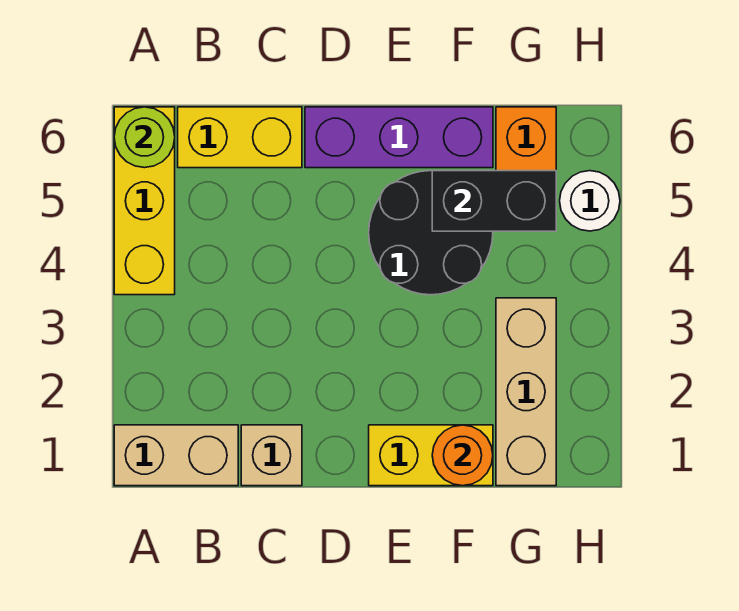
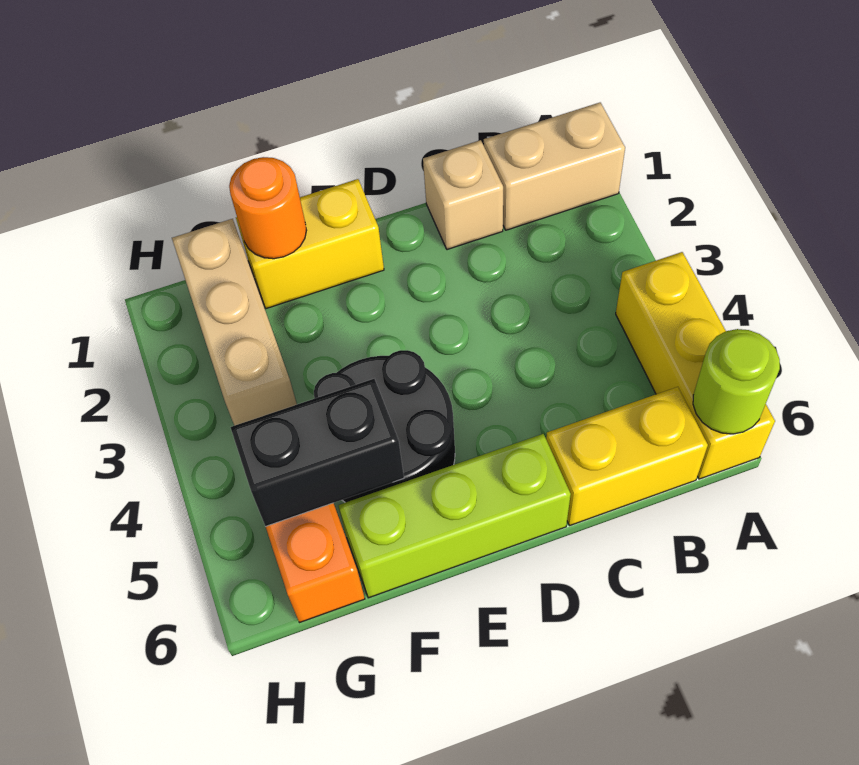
purple brick D6:F6 level 1 -> lime brick D6:F6 level 1
white round brick H5 level 1 -> none

